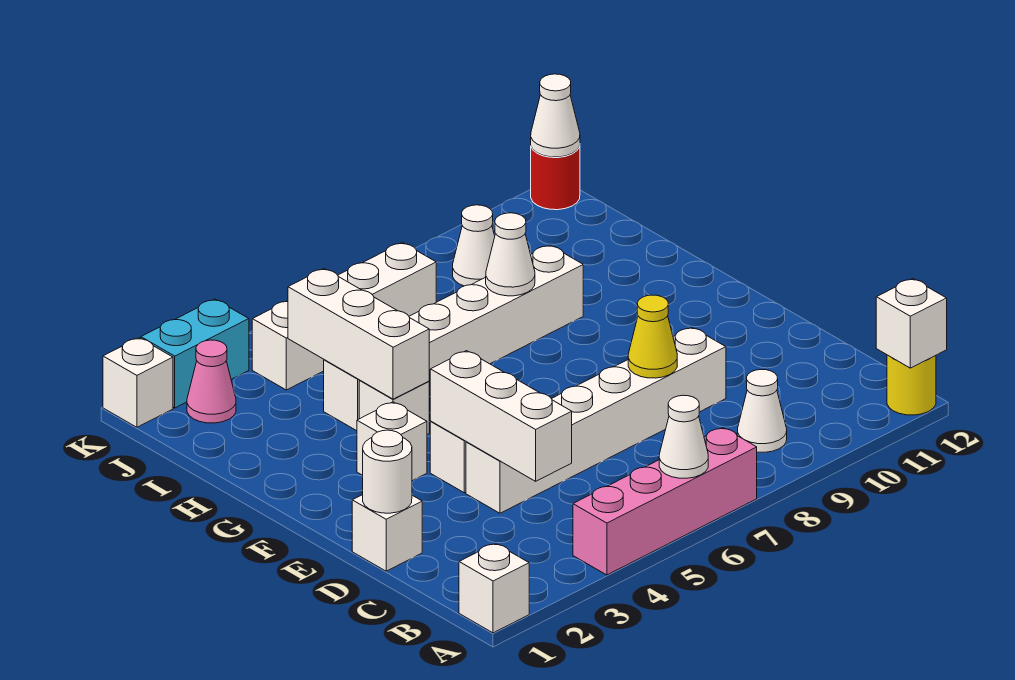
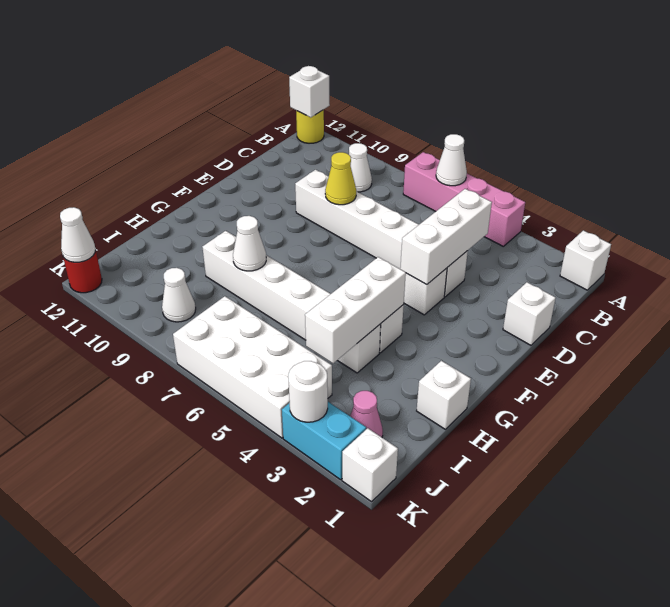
white round brick D1 level 2 -> white round brick K3 level 2
white brick F3 level 1 -> white brick H1 level 1
white brick J4:J7 level 1 -> white brick J4:K7 level 1

